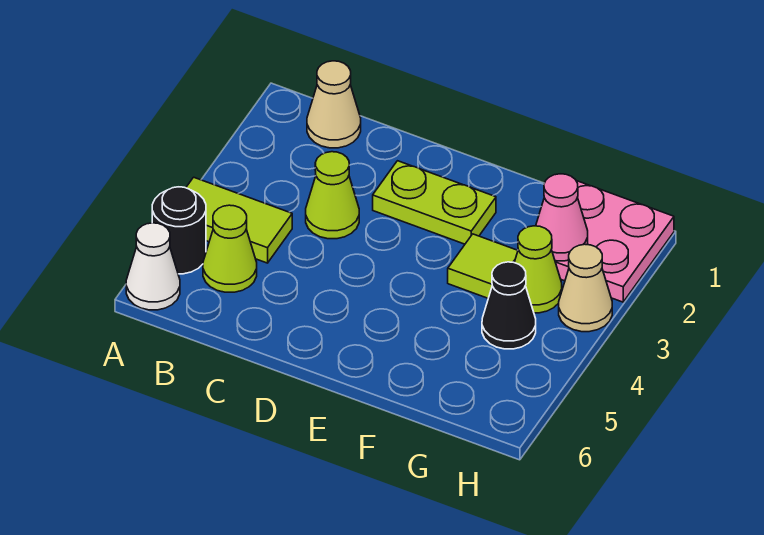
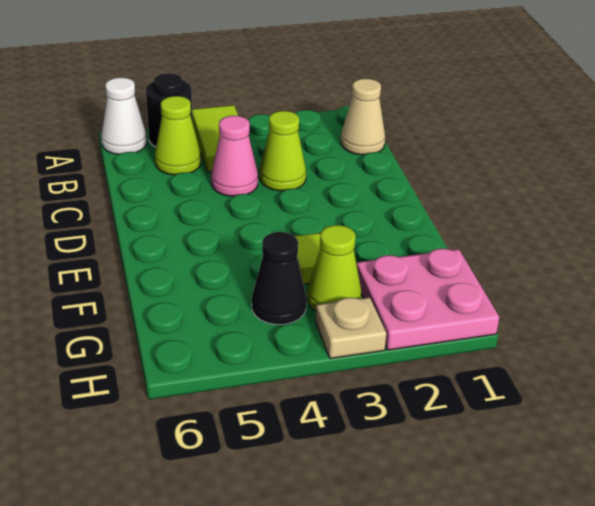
lime plate D2:E2 level 1 -> none
pink cone G2 level 2 -> pink cone C4 level 1
tan cone H3 level 1 -> tan plate H3 level 1

